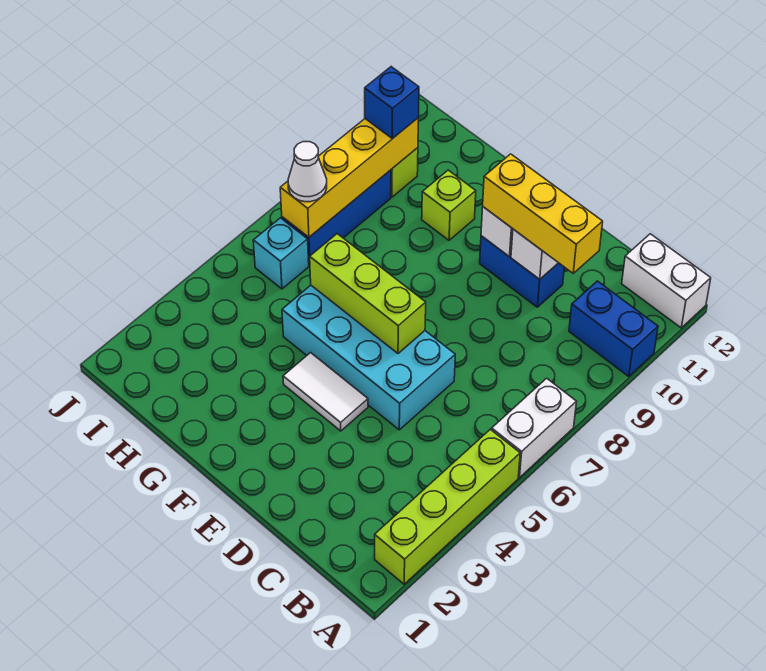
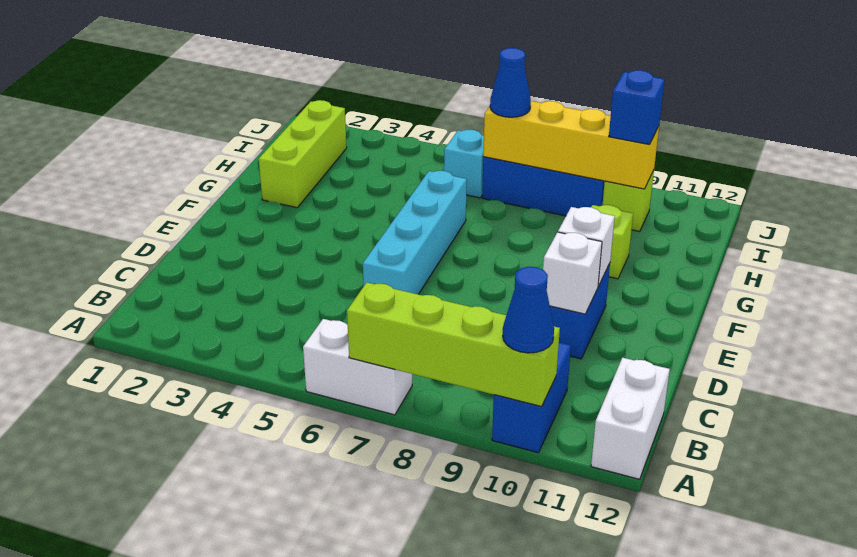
lime brick A2:A5 level 1 -> lime brick A7:A10 level 2
none -> blue cone A10 level 3
yellow brick C10:E10 level 3 -> none
cyan brick D5:G6 level 1 -> cyan brick D6:G6 level 1
white tile E4:F4 level 1 -> none
lime brick E6:G6 level 2 -> lime brick G2:I2 level 1
white cone I7 level 3 -> blue cone I7 level 3

